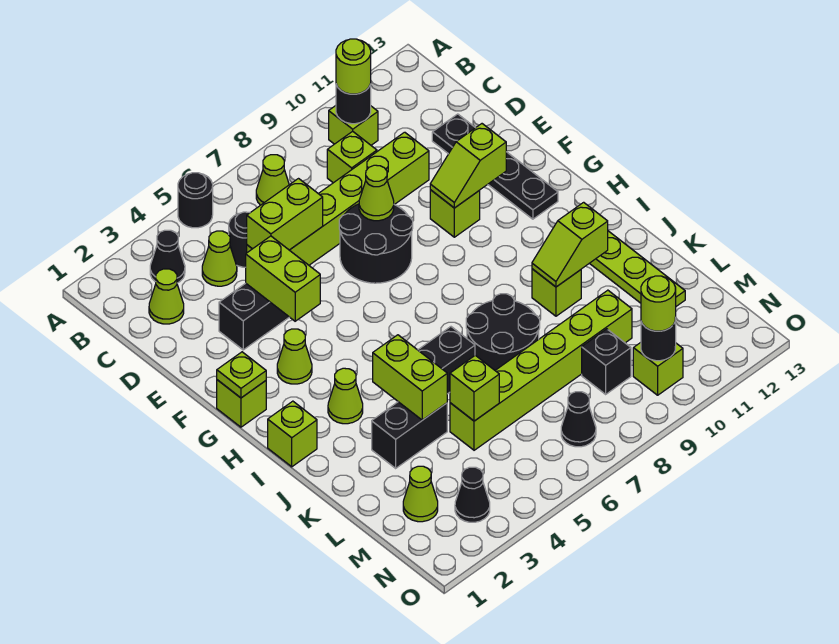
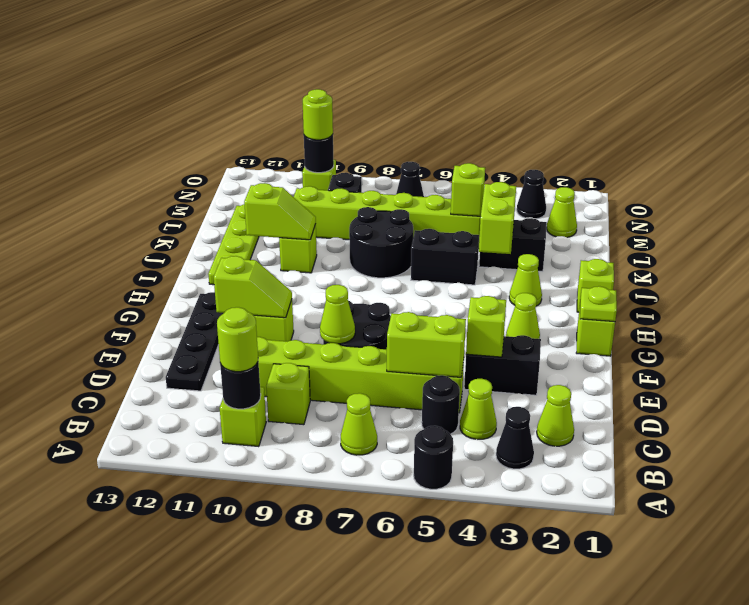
lime brick E4:F4 level 2 -> lime brick E4 level 2

